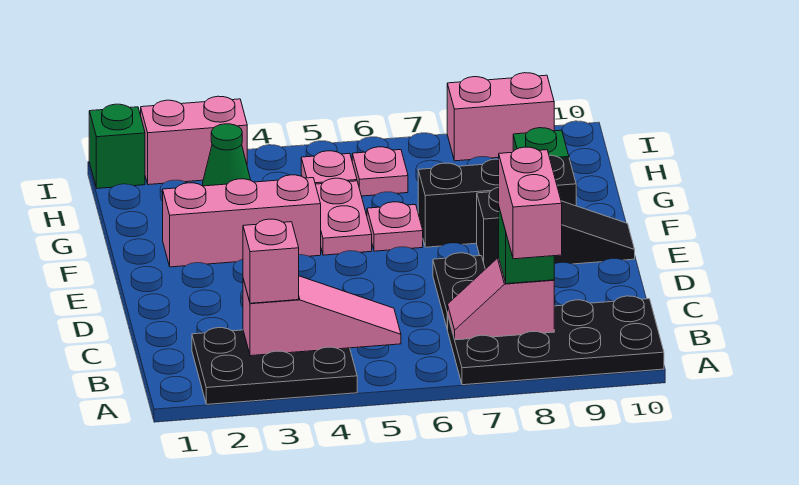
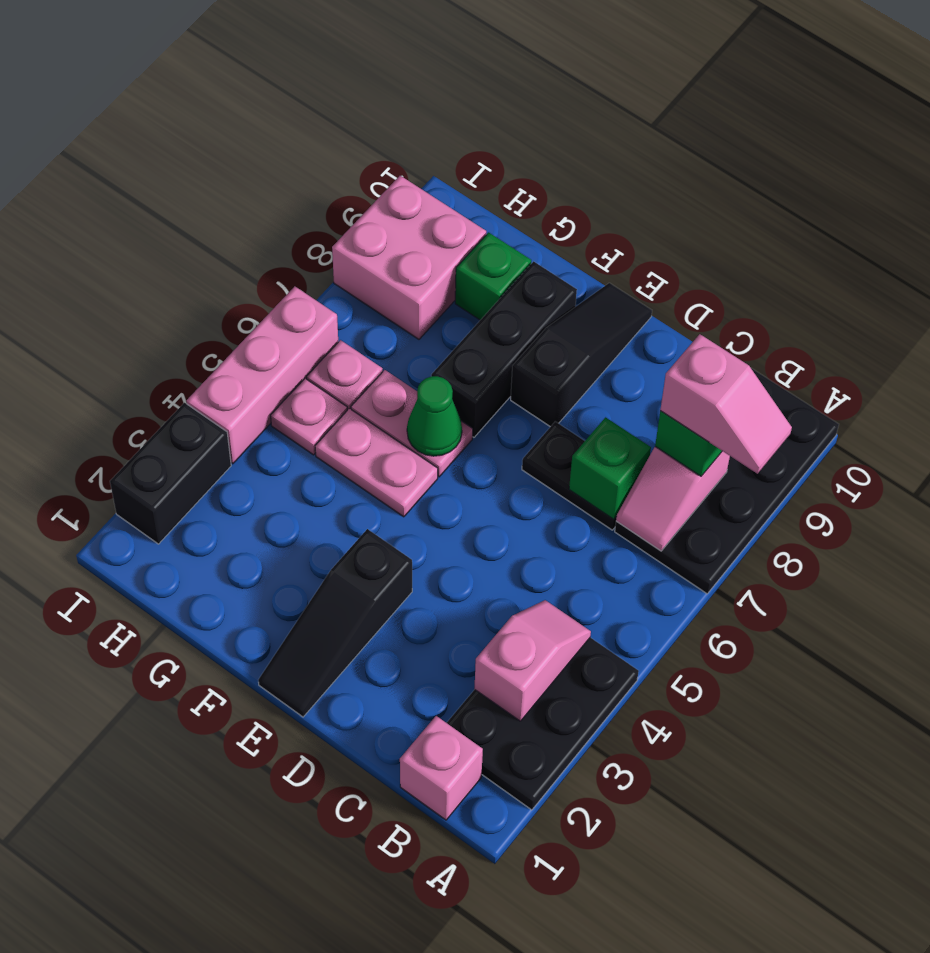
pink brick A8:B8 level 4 -> pink slope A8:B8 level 4 top B
pink slope B3:B5 level 2 top 3 -> pink slope B3:B4 level 2 top 3
pink brick B3 level 3 -> pink brick B1 level 1
none -> black slope E1:E3 level 1 top 3
pink brick F2:F4 level 1 -> pink brick I4:I6 level 1
pink plate F6 level 1 -> pink plate F6:G6 level 1
green cone H3 level 1 -> green cone F6 level 2
green brick I1 level 1 -> green brick C7 level 2
pink brick I2:I3 level 1 -> black brick I2:I3 level 1
pink brick I8:I9 level 1 -> pink brick H8:I9 level 1

